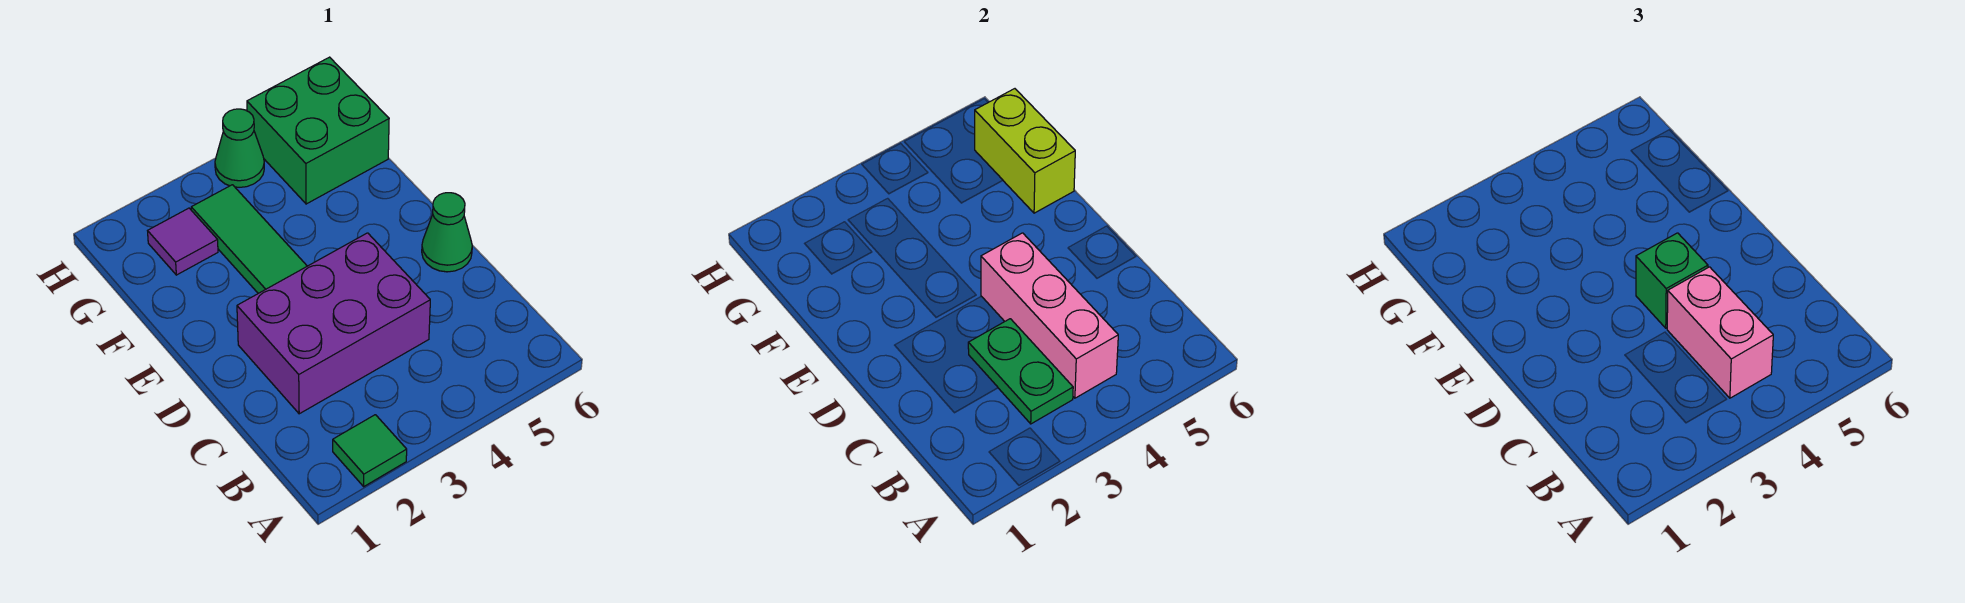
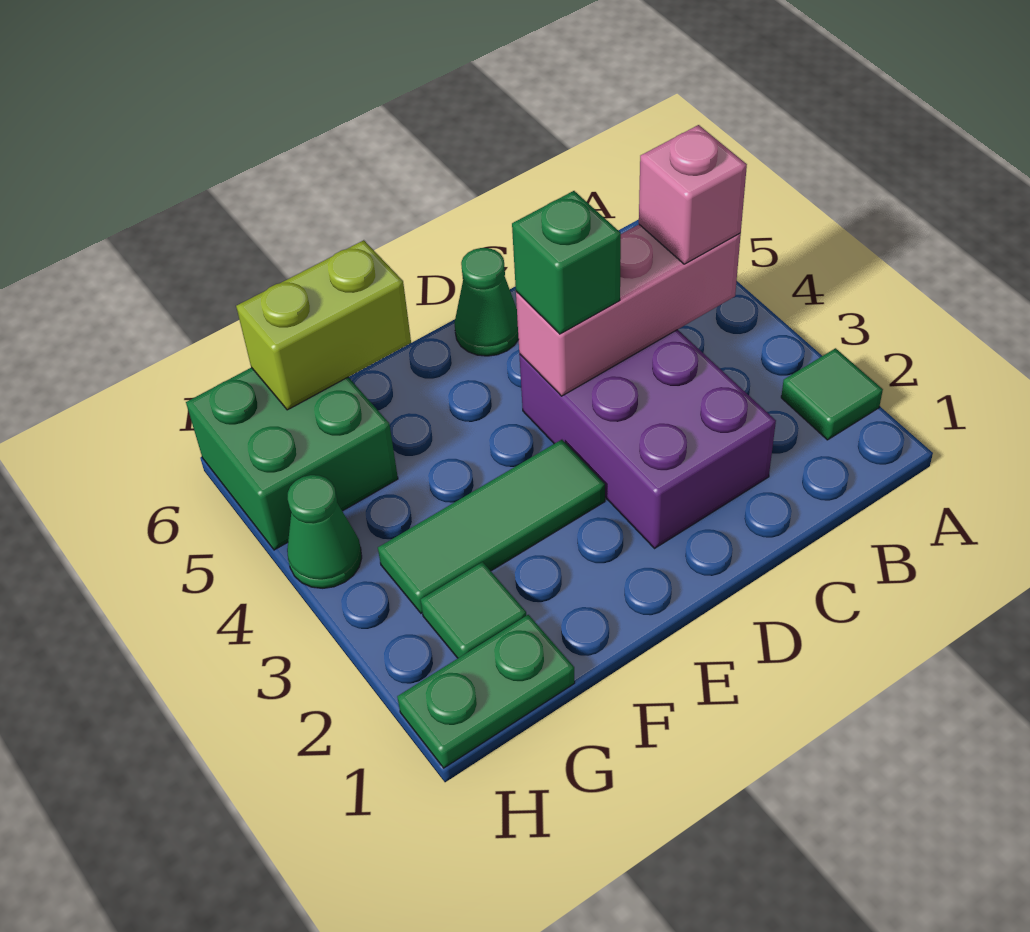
green plate B3:C3 level 2 -> green plate G1:H1 level 1
pink brick B4:C4 level 3 -> pink brick B4 level 3
purple tile G2 level 1 -> green tile G2 level 1

